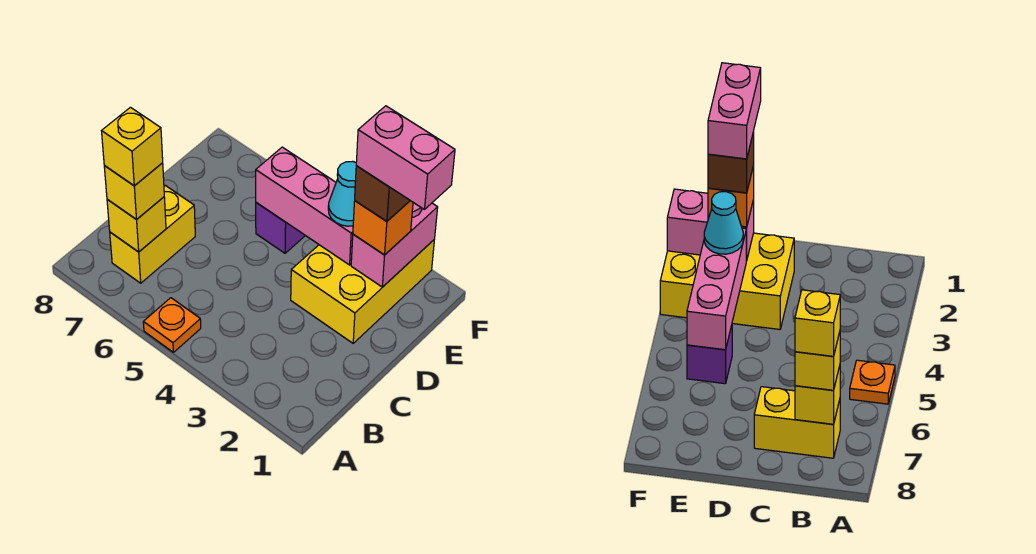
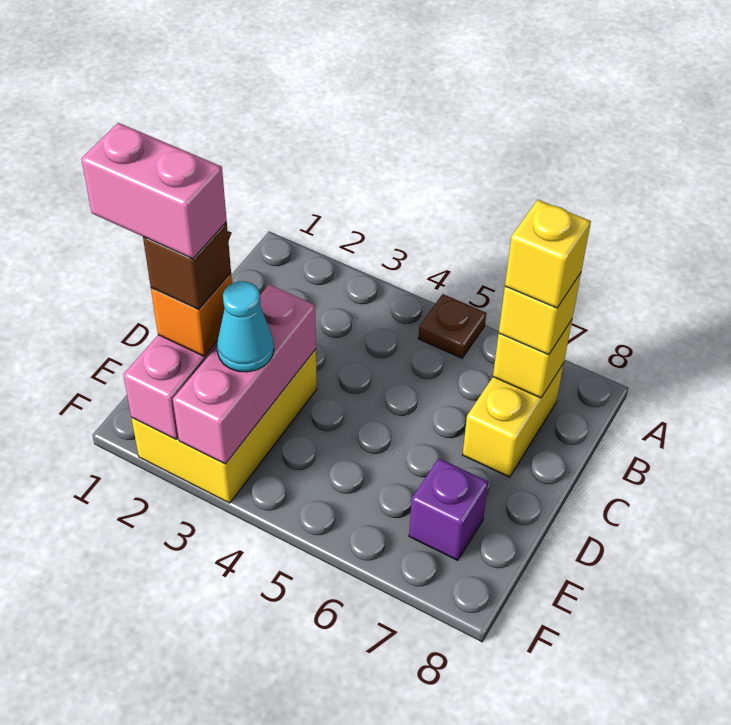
orange plate A5 level 1 -> brown plate A5 level 1
pink brick E3:E5 level 2 -> pink brick D3:F3 level 2
purple brick E5 level 1 -> purple brick E7 level 1

